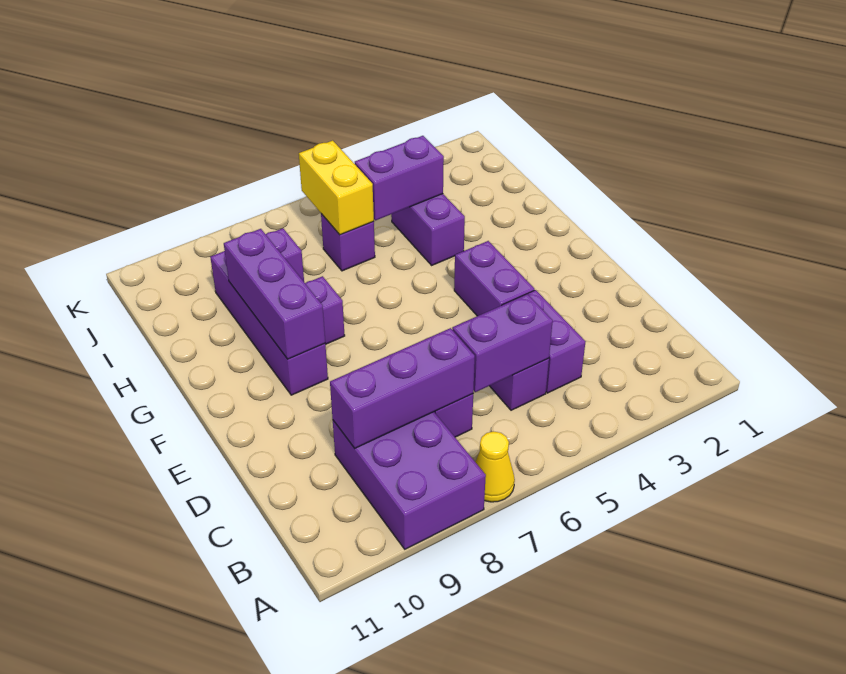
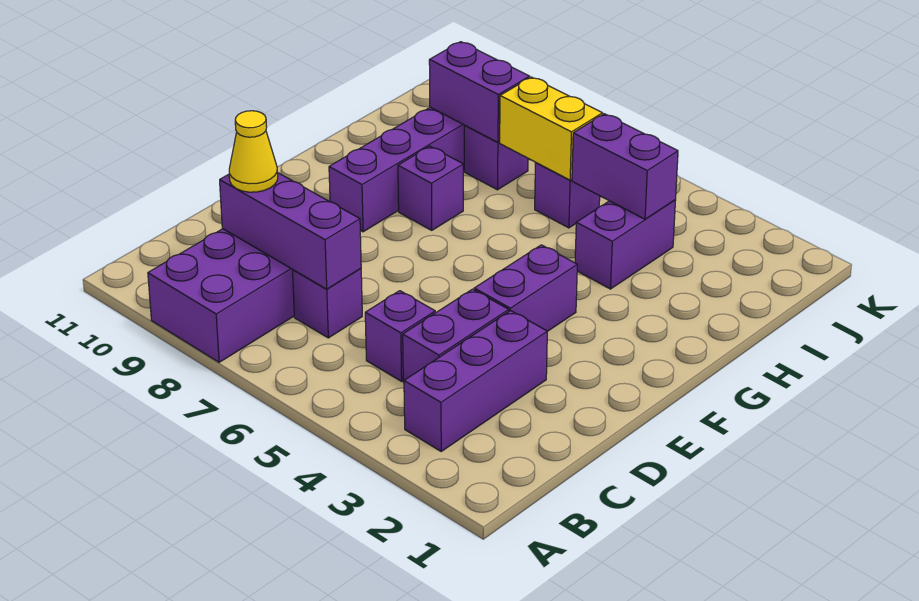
yellow cone A7 level 1 -> yellow cone C9 level 3
purple brick C5:C6 level 2 -> purple brick I8:I9 level 2
purple brick F9:H9 level 2 -> purple brick B3:D3 level 1
yellow brick I6:J6 level 2 -> yellow brick I6:I7 level 2

